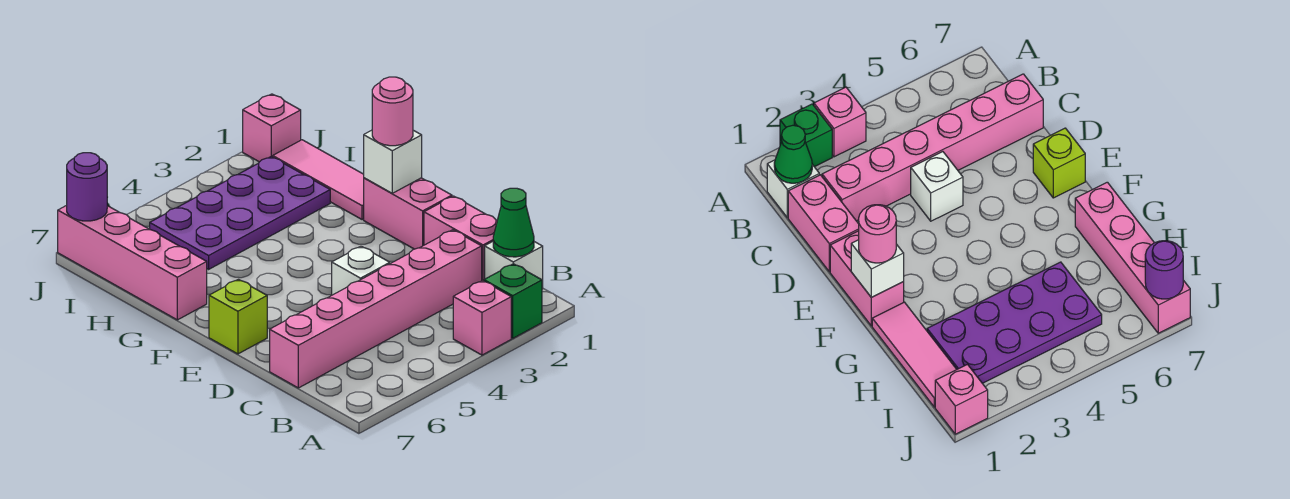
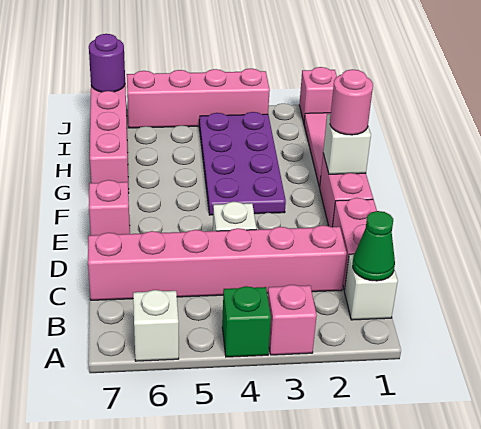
green brick A2 level 1 -> green brick A4 level 1
none -> white brick A6 level 1
lime brick E7 level 1 -> pink brick E7 level 1
purple plate H2:I5 level 1 -> purple plate F3:I4 level 1
none -> pink brick J3:J6 level 1

